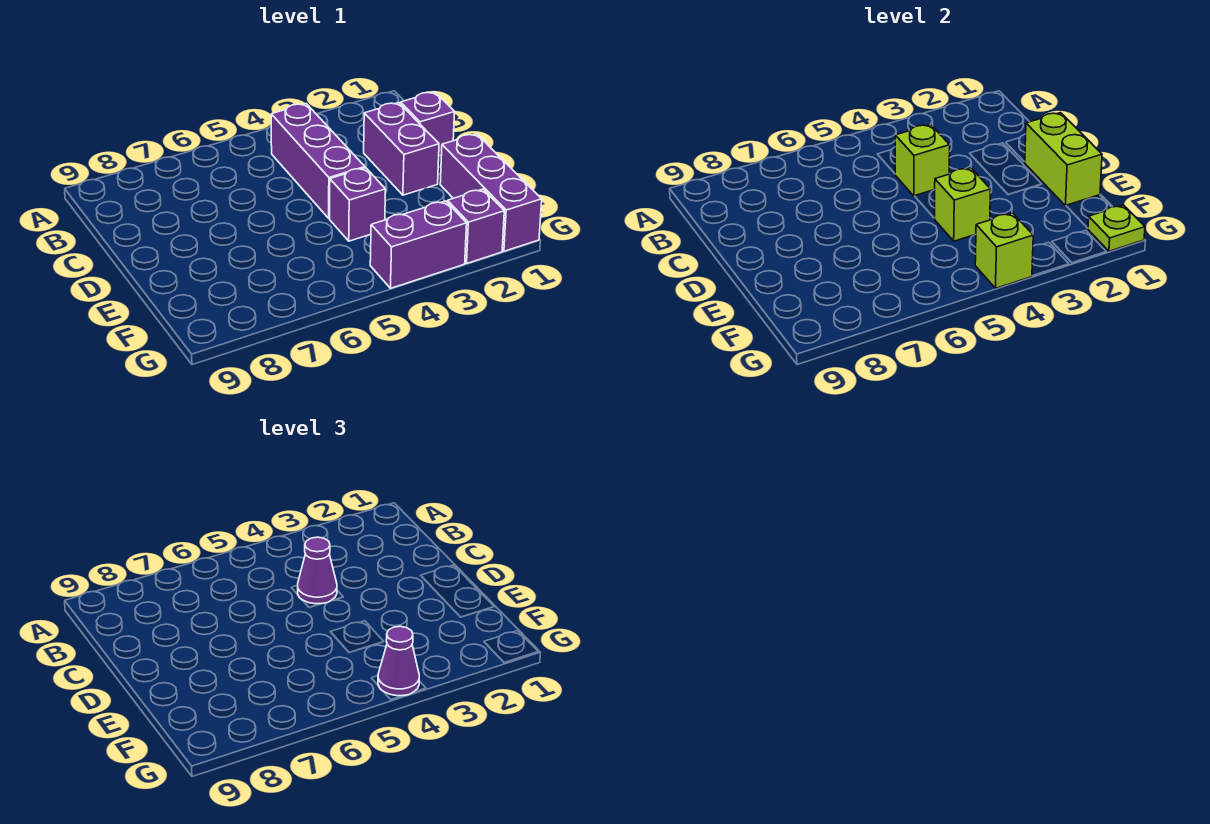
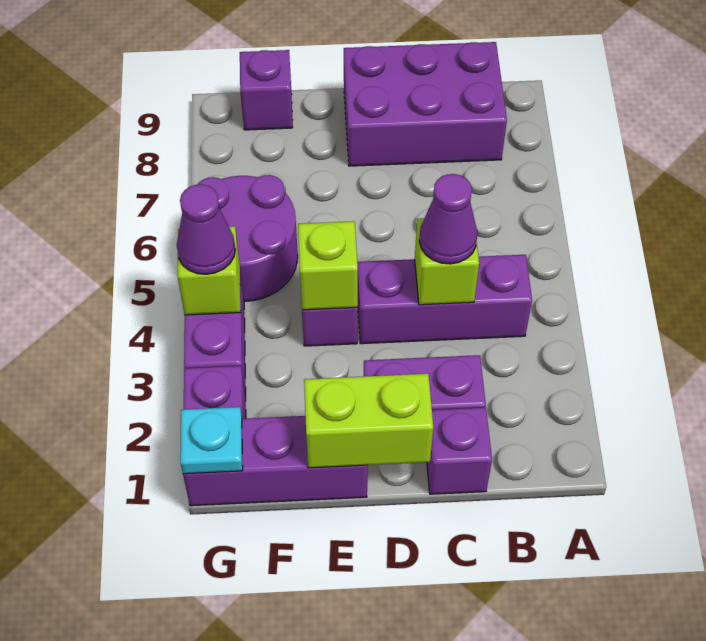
none -> purple brick B8:D9 level 1
none -> purple round brick F5:G6 level 1
none -> purple brick F9 level 1
lime plate G1 level 2 -> cyan plate G1 level 2

